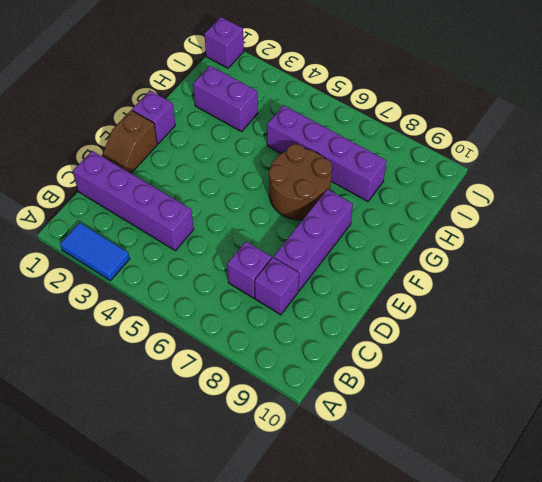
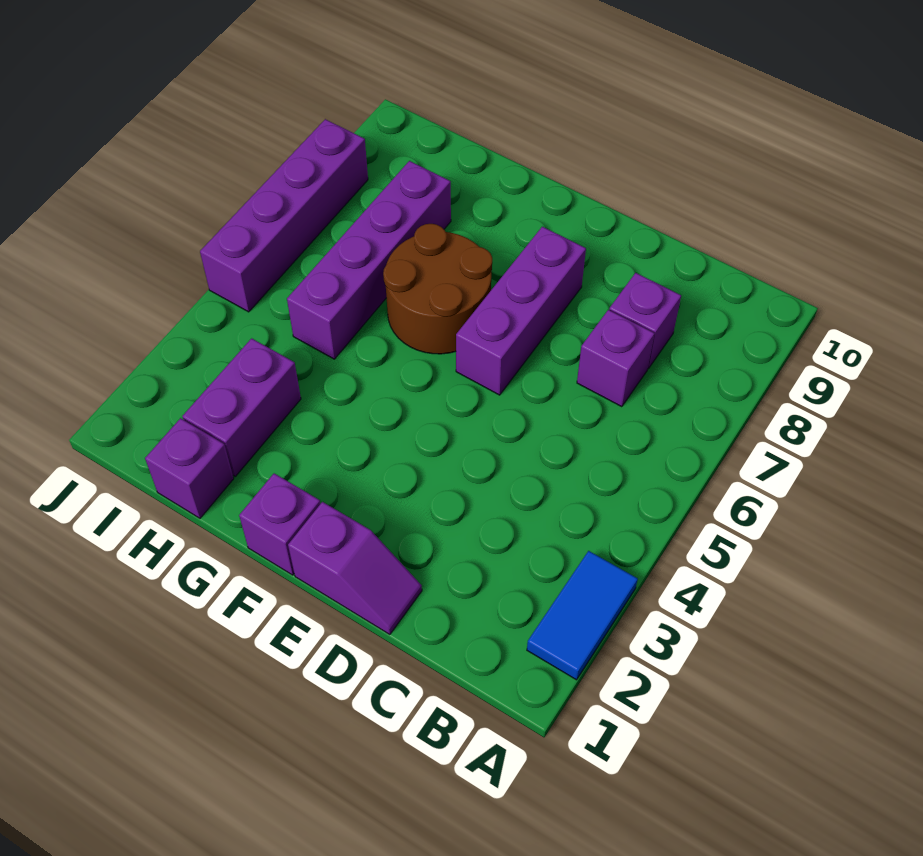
purple brick C1:C4 level 1 -> purple brick J5:J8 level 1
brown slope D1:E1 level 1 top E -> purple slope D1:E1 level 1 top E
purple brick D8:F8 level 1 -> purple brick E6:E8 level 1
purple brick J1 level 1 -> purple brick H1 level 1

